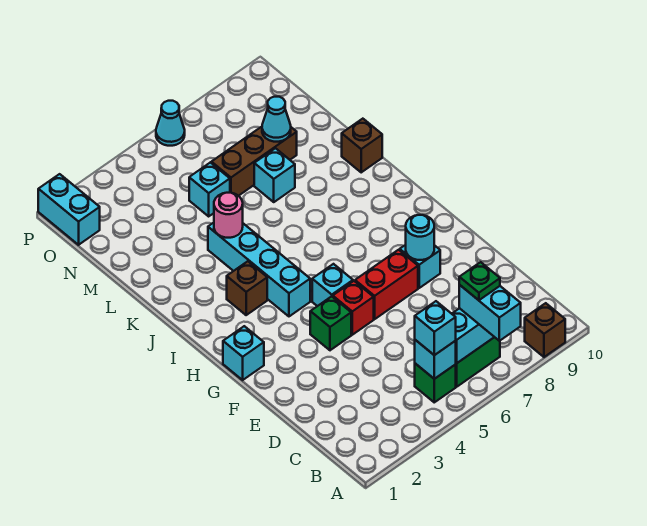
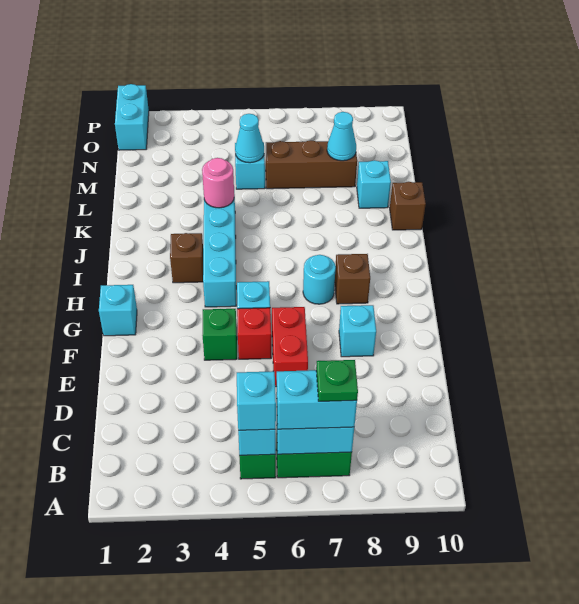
cyan brick A7:B7 level 3 -> cyan brick B6:B7 level 3
brown brick A9 level 1 -> brown brick H8 level 1
red brick F6:F7 level 1 -> red brick E6:F6 level 1
cyan round brick F8 level 2 -> cyan round brick H7 level 1
cyan brick L7 level 1 -> cyan brick L9 level 1
cyan cone P6 level 1 -> cyan cone M5 level 2

